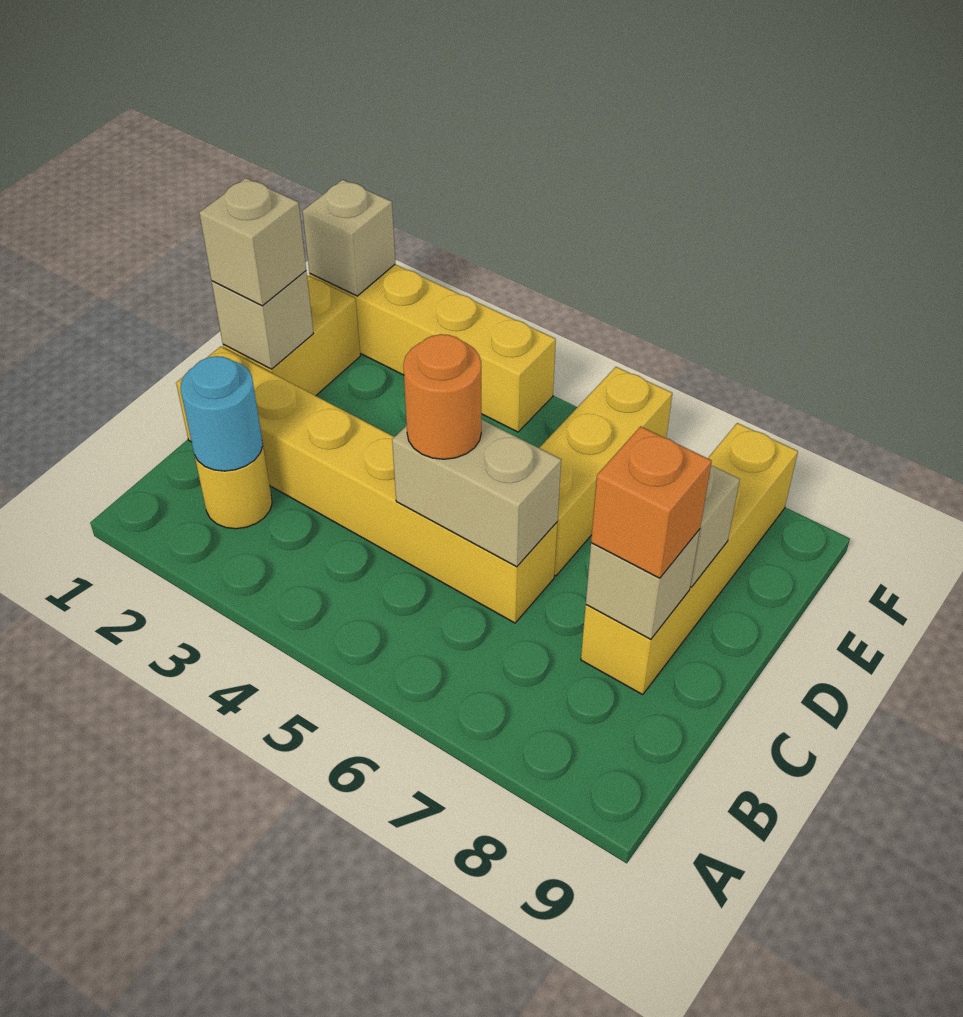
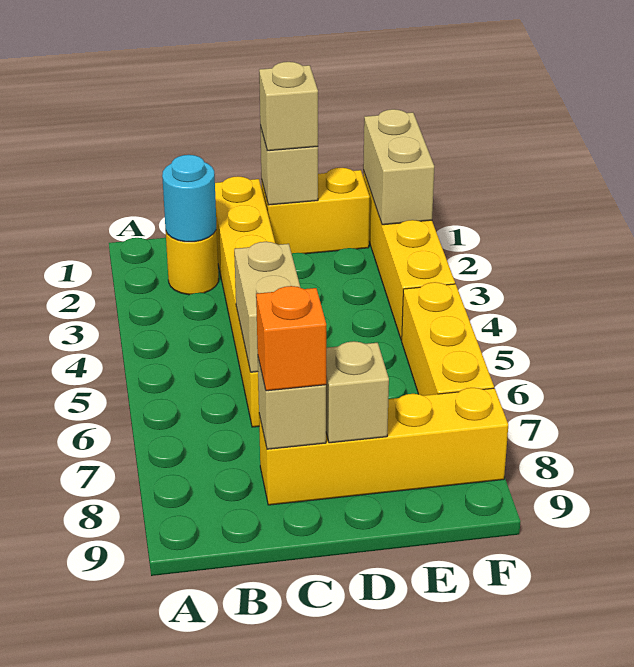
orange round brick C5 level 3 -> none
yellow brick D6:F6 level 1 -> yellow brick F5:F7 level 1
tan brick F1 level 2 -> tan brick F1:F2 level 2

